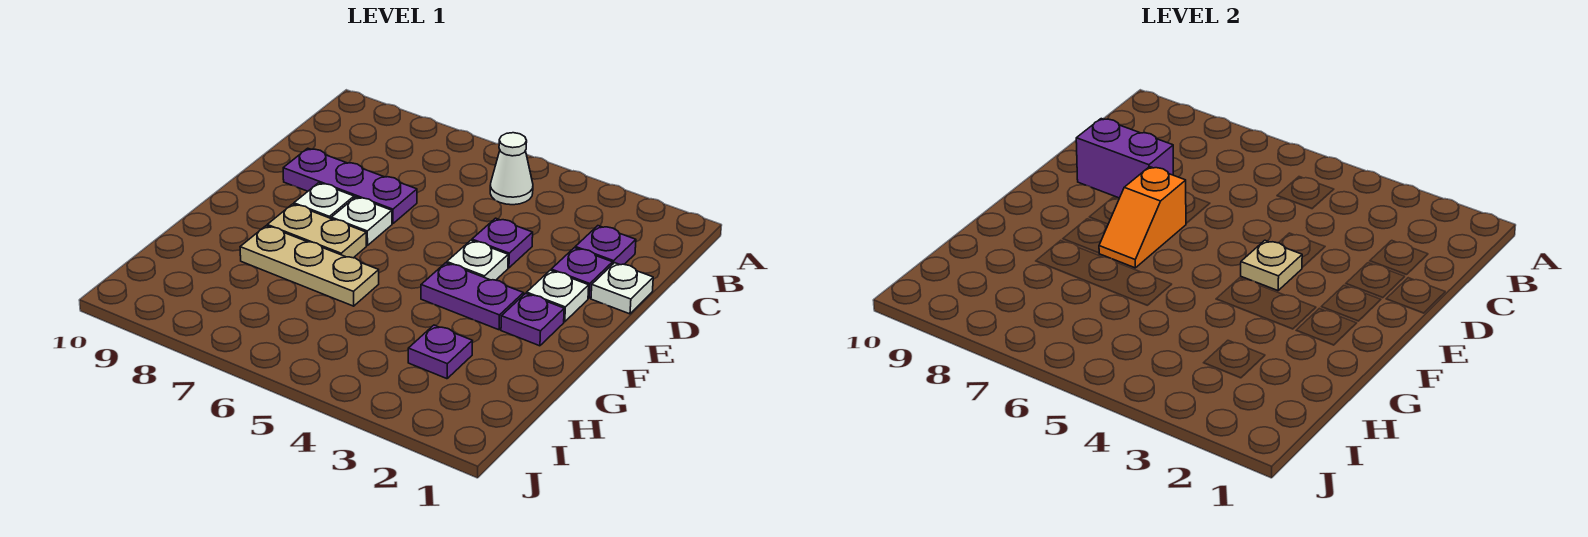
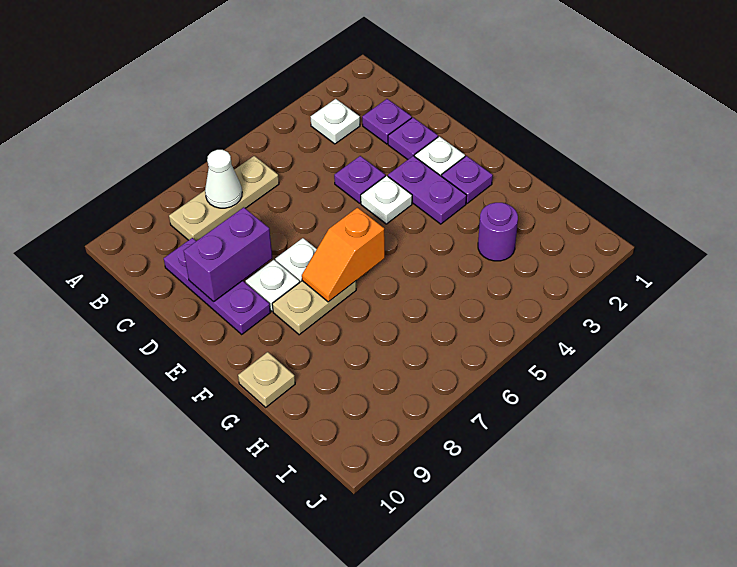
white cone B5 level 1 -> white cone B7 level 2
white plate D1 level 1 -> white plate B3 level 1
purple plate D7:D9 level 1 -> purple plate C9:E9 level 1
tan plate E4 level 2 -> tan plate G10 level 1
orange slope E7:F7 level 2 top E -> orange slope F6:F7 level 2 top 6
purple plate F3:F4 level 1 -> purple plate E3:F3 level 1
tan plate G6:G8 level 1 -> tan plate B6:B8 level 1
purple plate H3 level 1 -> purple round brick H3 level 1

